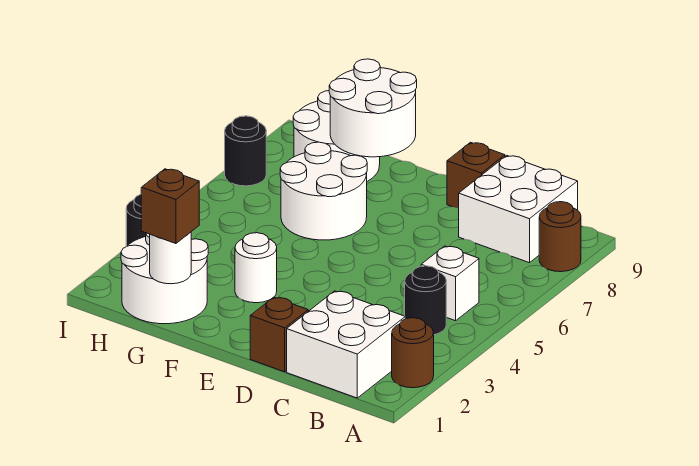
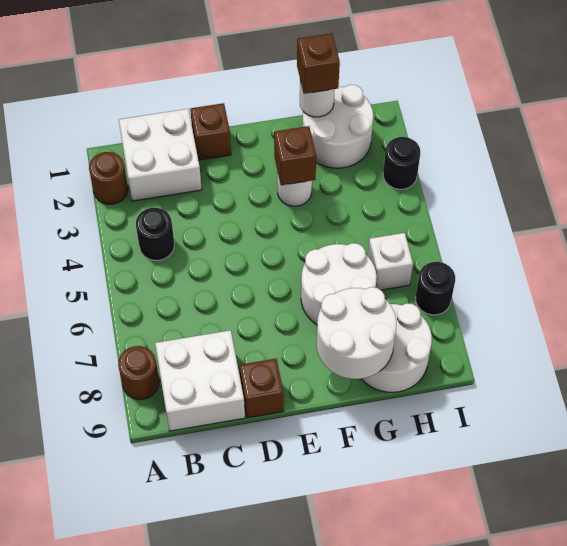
white brick B5 level 1 -> white brick H6 level 1
none -> brown brick F3 level 2

